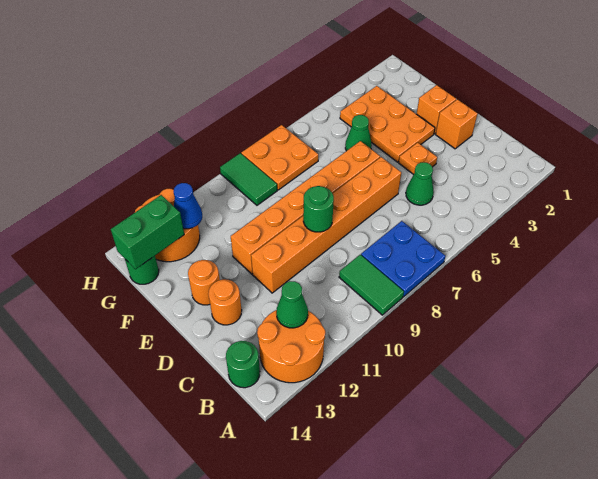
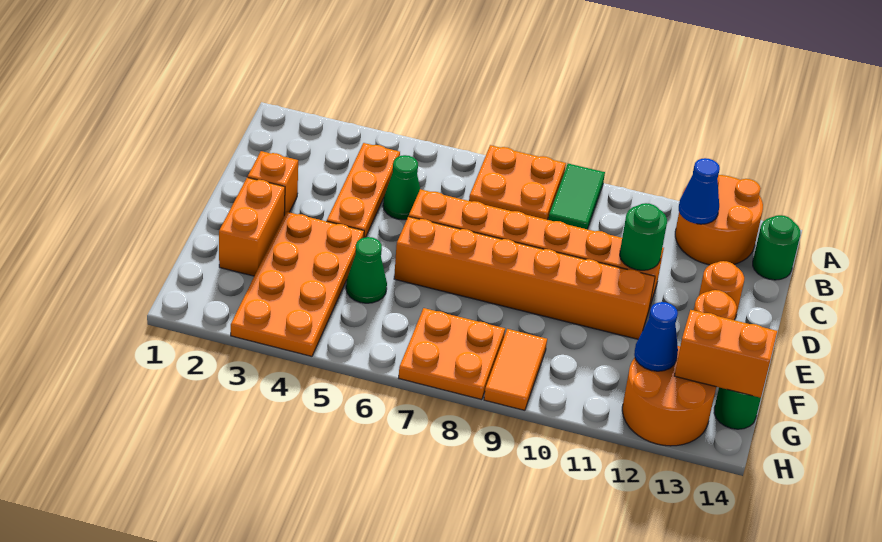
blue plate A7:B8 level 1 -> orange plate A7:B8 level 1
green cone B12 level 2 -> blue cone B12 level 2
orange plate D4 level 1 -> orange plate B4:D4 level 1
green round brick D9 level 2 -> green round brick D11 level 2
orange brick E2 level 1 -> orange brick E2:F2 level 1
orange plate E3:G4 level 1 -> orange plate E3:H4 level 1
green tile G9:H9 level 1 -> orange tile G9:H9 level 1
green brick G13:G14 level 2 -> orange brick G13:G14 level 2

